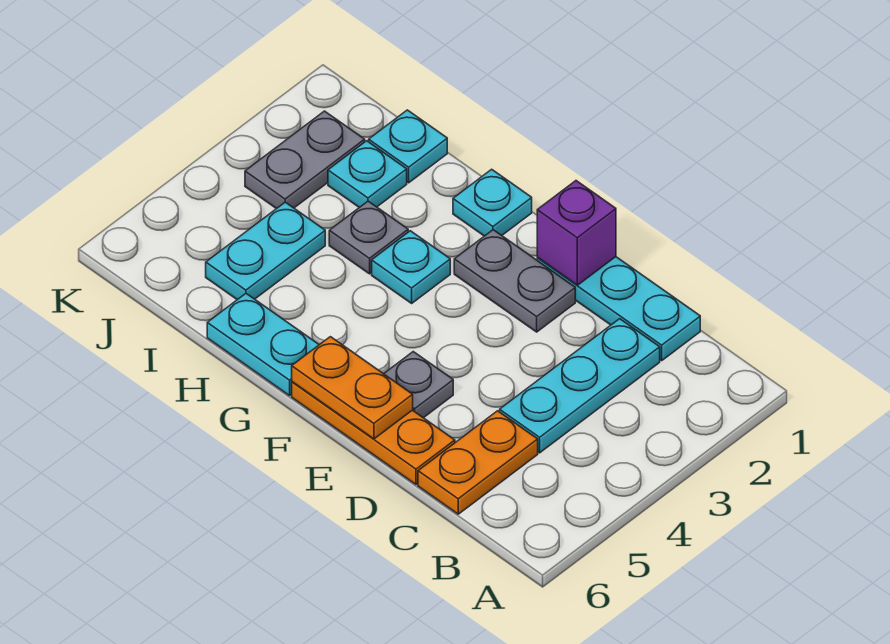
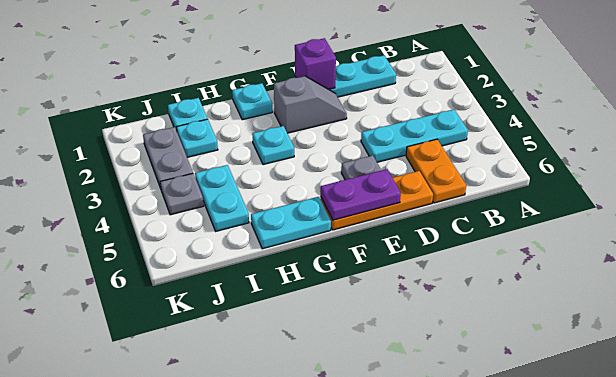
cyan plate C2:C4 level 1 -> cyan plate B4:D4 level 1
grey plate E2:F2 level 1 -> grey slope E2:F2 level 1 top F
orange plate E6:F6 level 2 -> purple plate E6:F6 level 2
grey plate H3 level 1 -> grey plate J4 level 1

